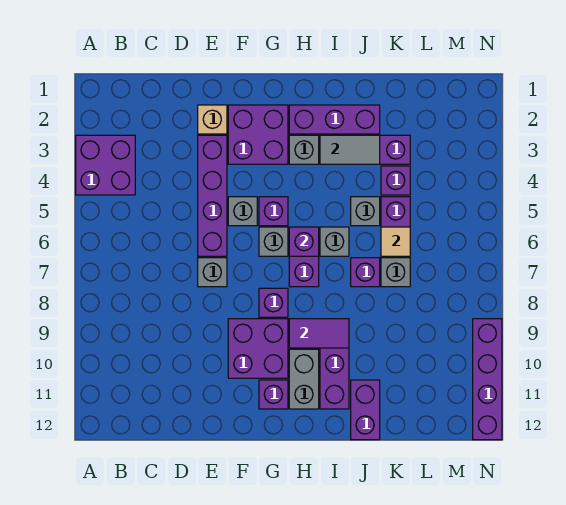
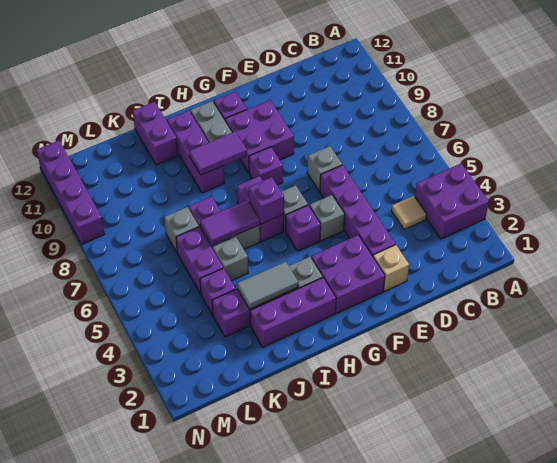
none -> purple tile I6:J6 level 2
tan tile K6 level 2 -> tan tile C4 level 1

